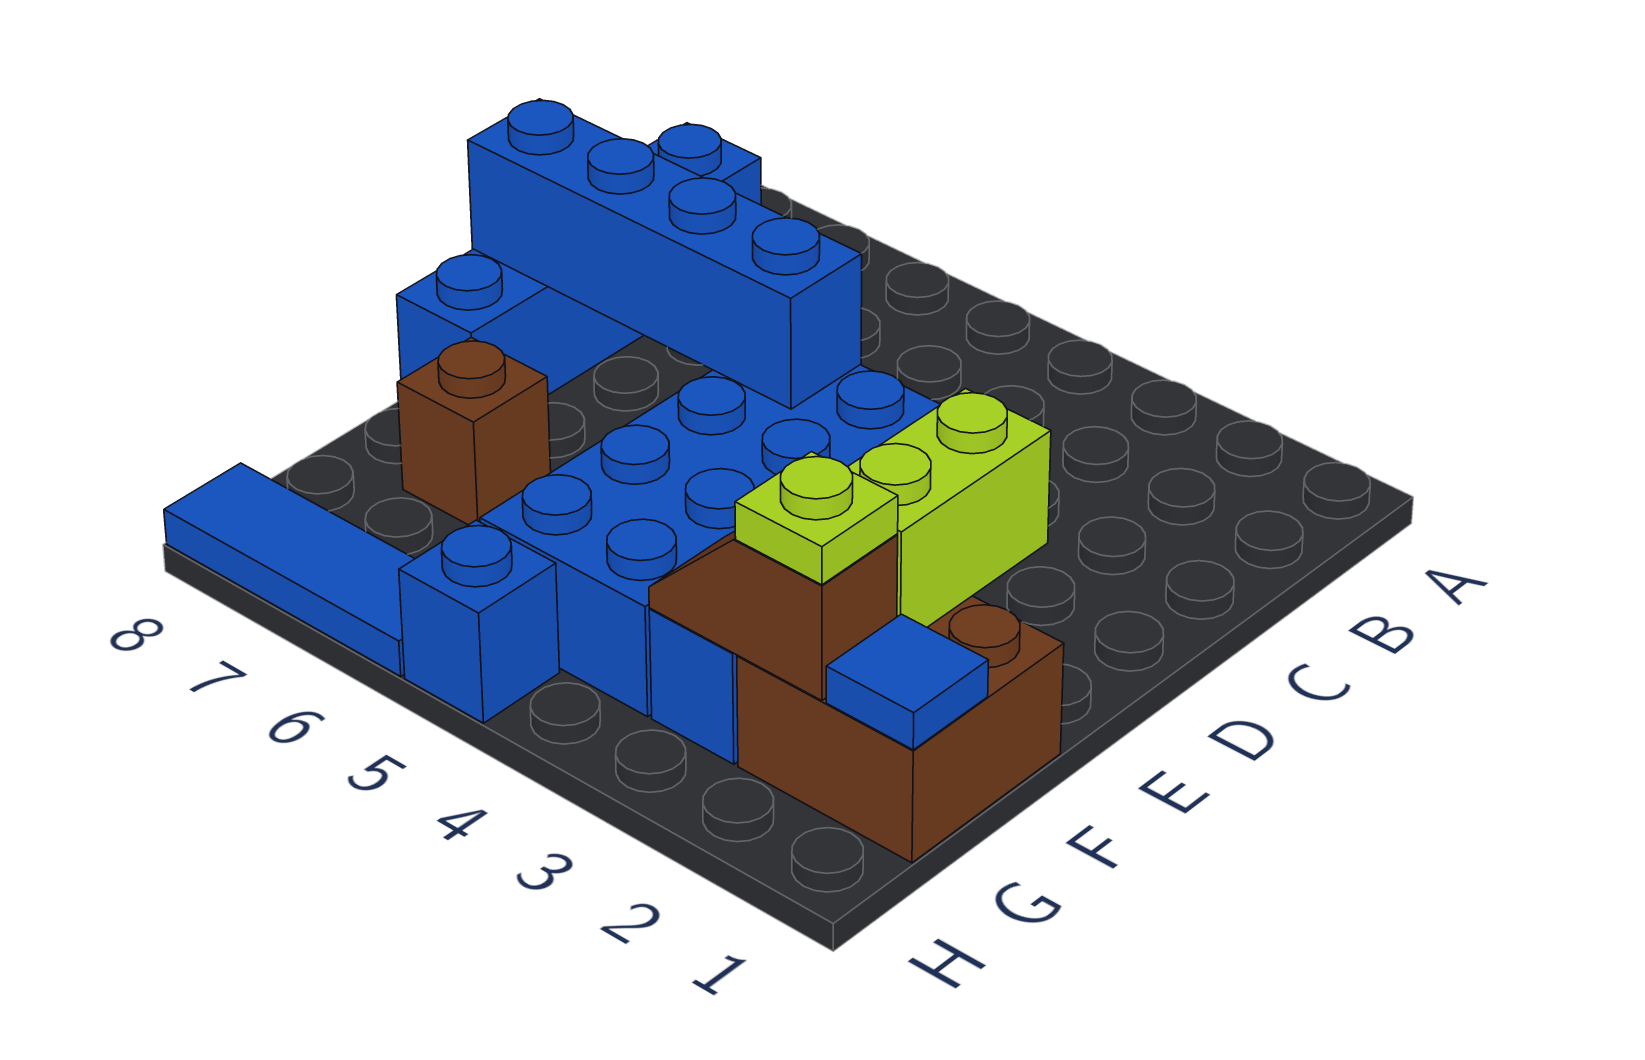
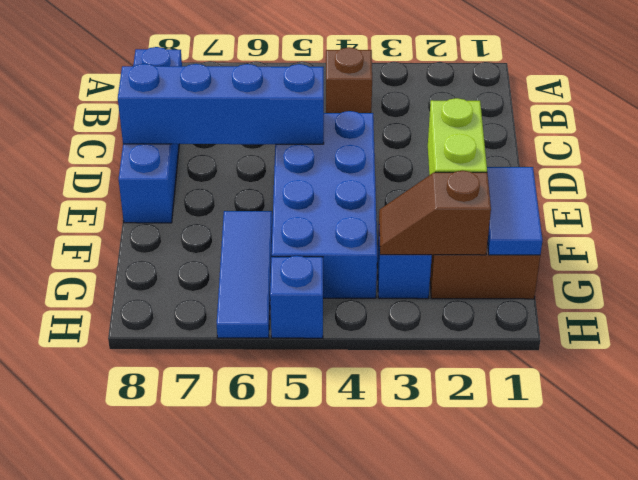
brown brick F7 level 1 -> brown brick B4 level 1
blue tile G1 level 2 -> blue tile F1:G1 level 2
lime plate G2 level 3 -> none
blue tile H6:H8 level 1 -> blue tile F6:H6 level 1

